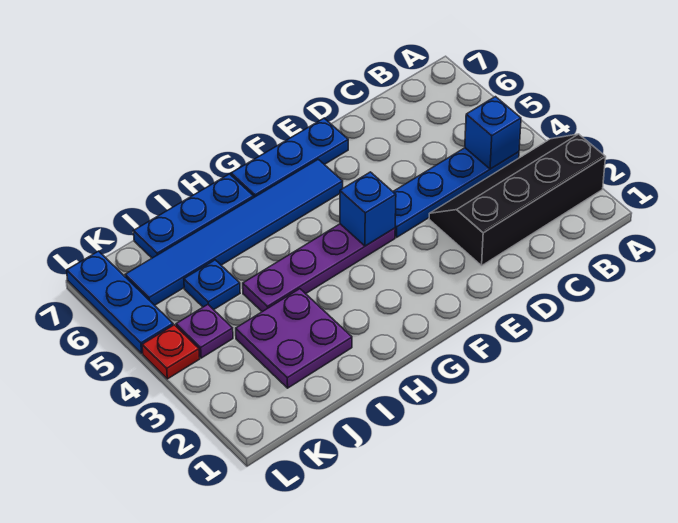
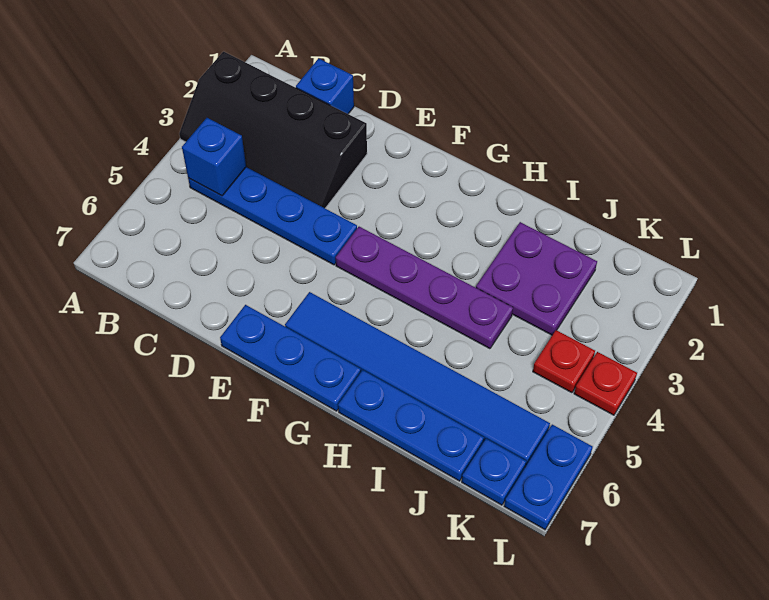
blue brick F4 level 2 -> blue brick C1 level 1
blue plate J5 level 1 -> blue plate K7 level 1
purple plate K4 level 1 -> red plate K4 level 1
blue plate L5:L7 level 1 -> blue plate L6:L7 level 1

